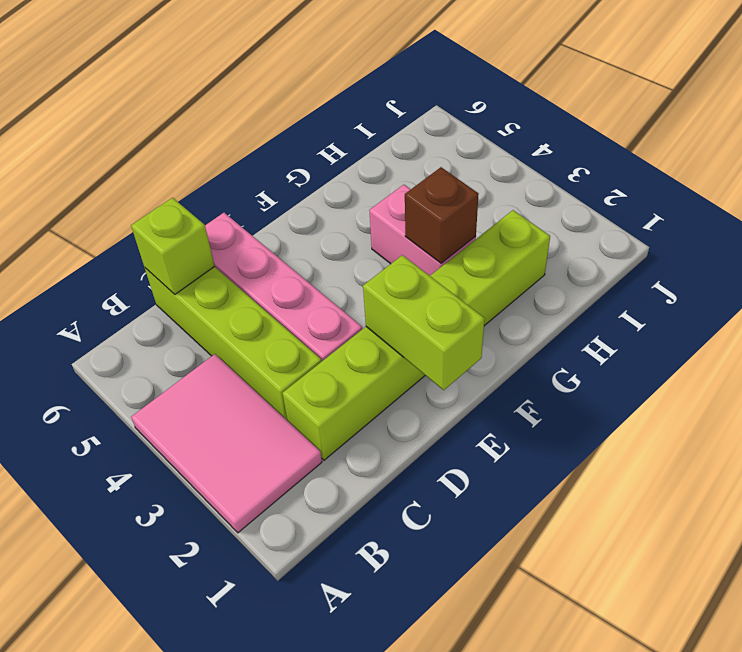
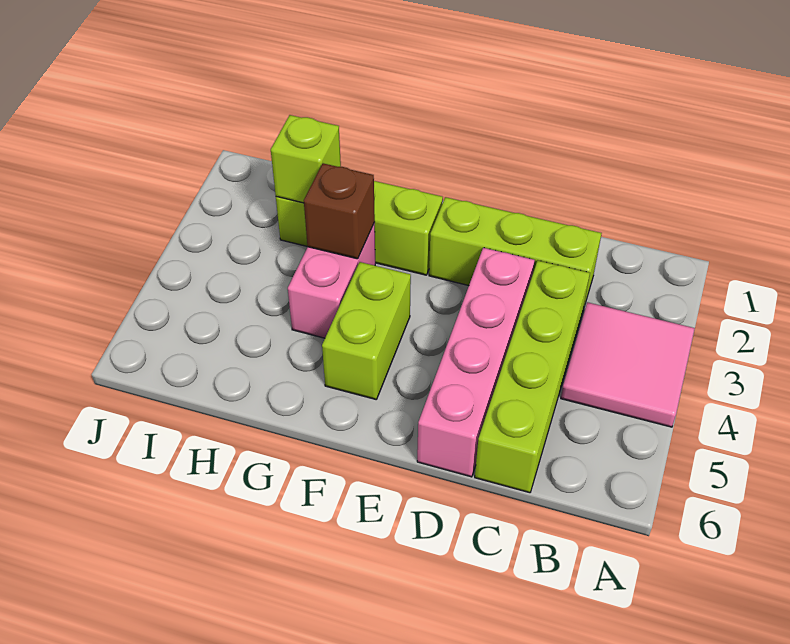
pink tile A2:B4 level 1 -> pink tile A3:B4 level 1
lime brick C6 level 2 -> lime brick H2 level 2
lime brick E1:E2 level 2 -> lime brick F4:F5 level 1

